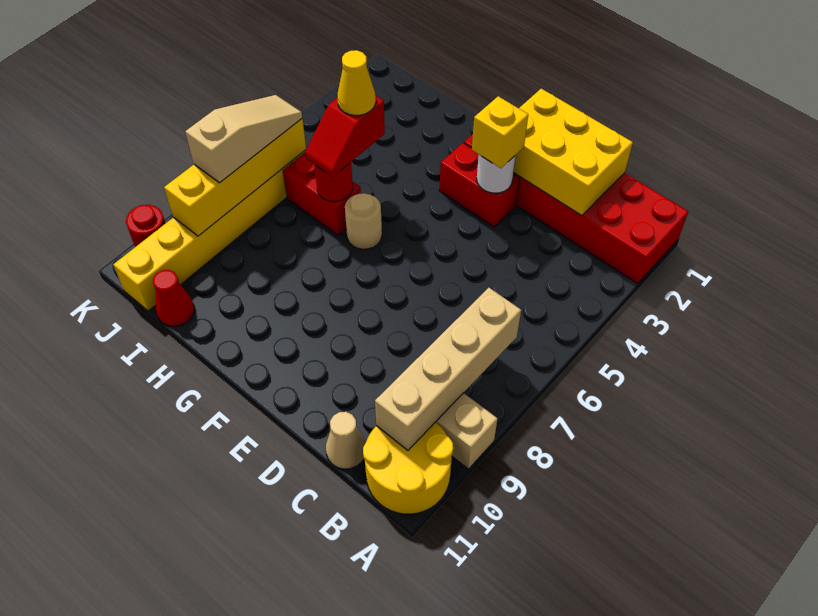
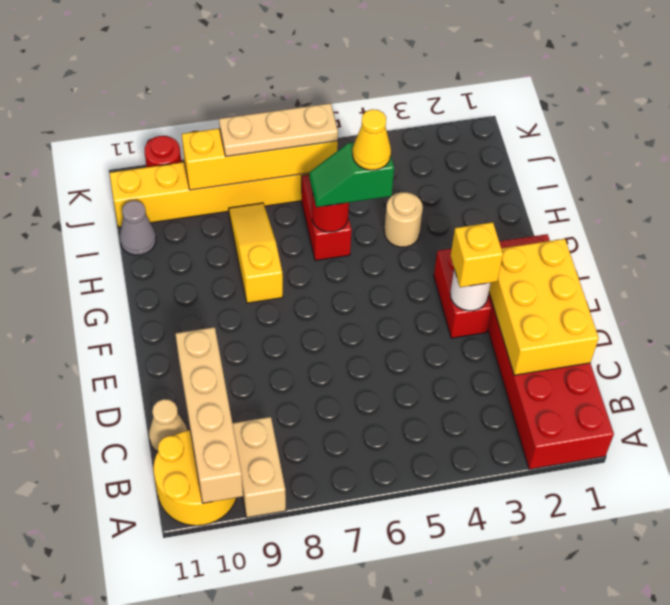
tan brick B7:B10 level 2 -> tan brick A10:D10 level 2
tan round brick G6 level 1 -> tan round brick H4 level 1
none -> yellow slope G8:I8 level 1 top G
red slope H5:H6 level 3 top 5 -> green slope H5:H6 level 3 top 5
red cone I11 level 1 -> grey cone I11 level 1
tan slope J6:J8 level 3 top 8 -> tan plate J6:J8 level 3

